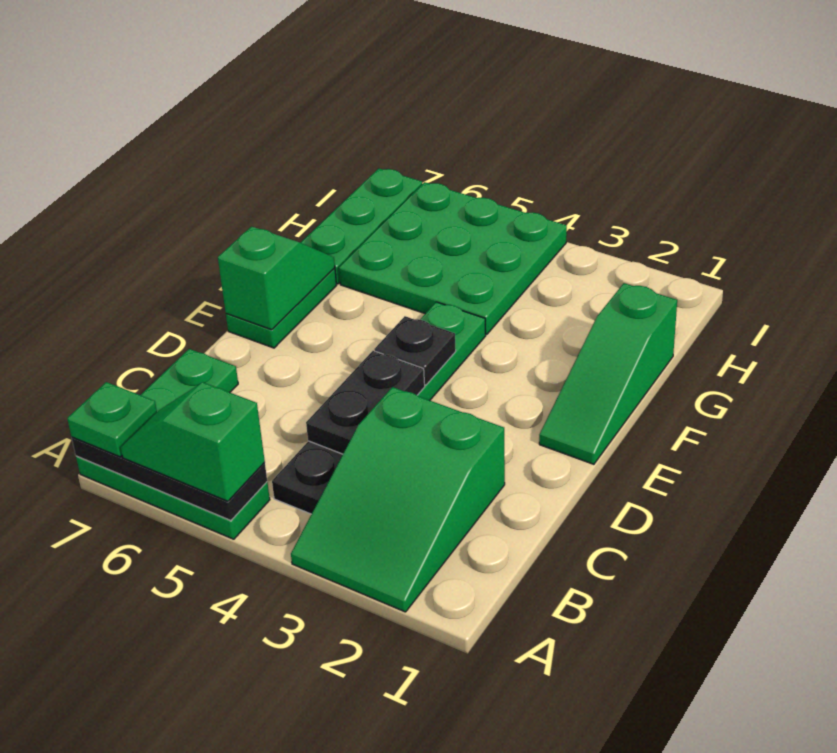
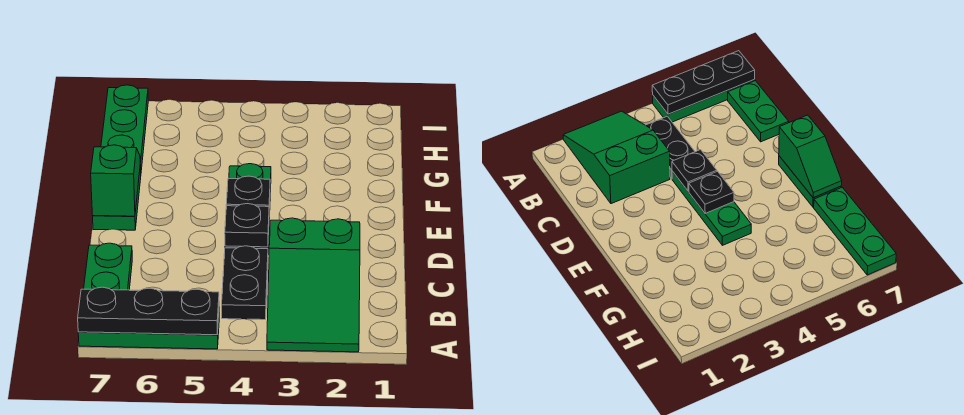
green slope A5:A6 level 3 top 5 -> none
green plate A7 level 3 -> none
black plate C4:D4 level 2 -> black plate D4 level 2
green slope E1:G1 level 1 top G -> none
green plate G4:I6 level 1 -> none

